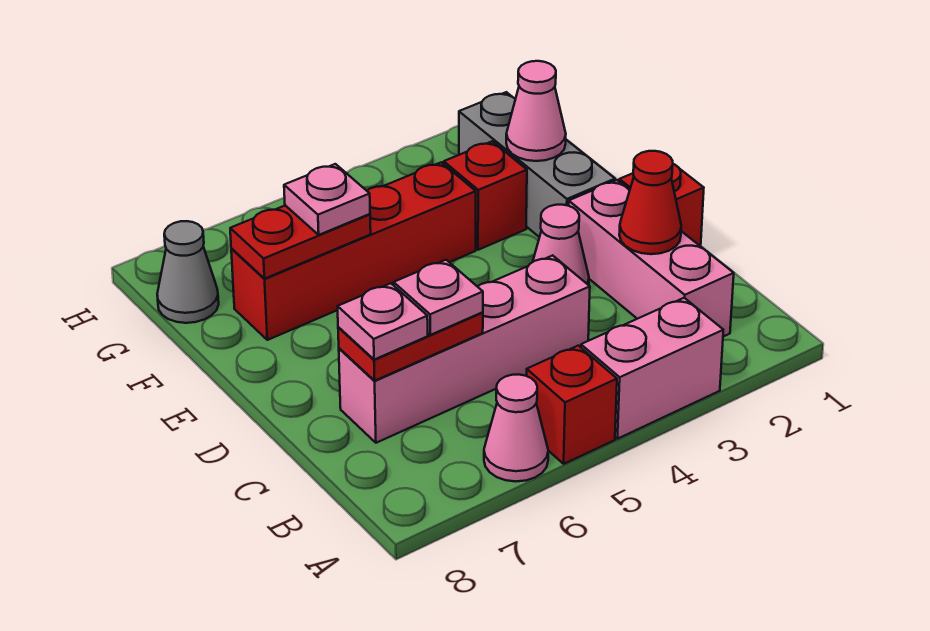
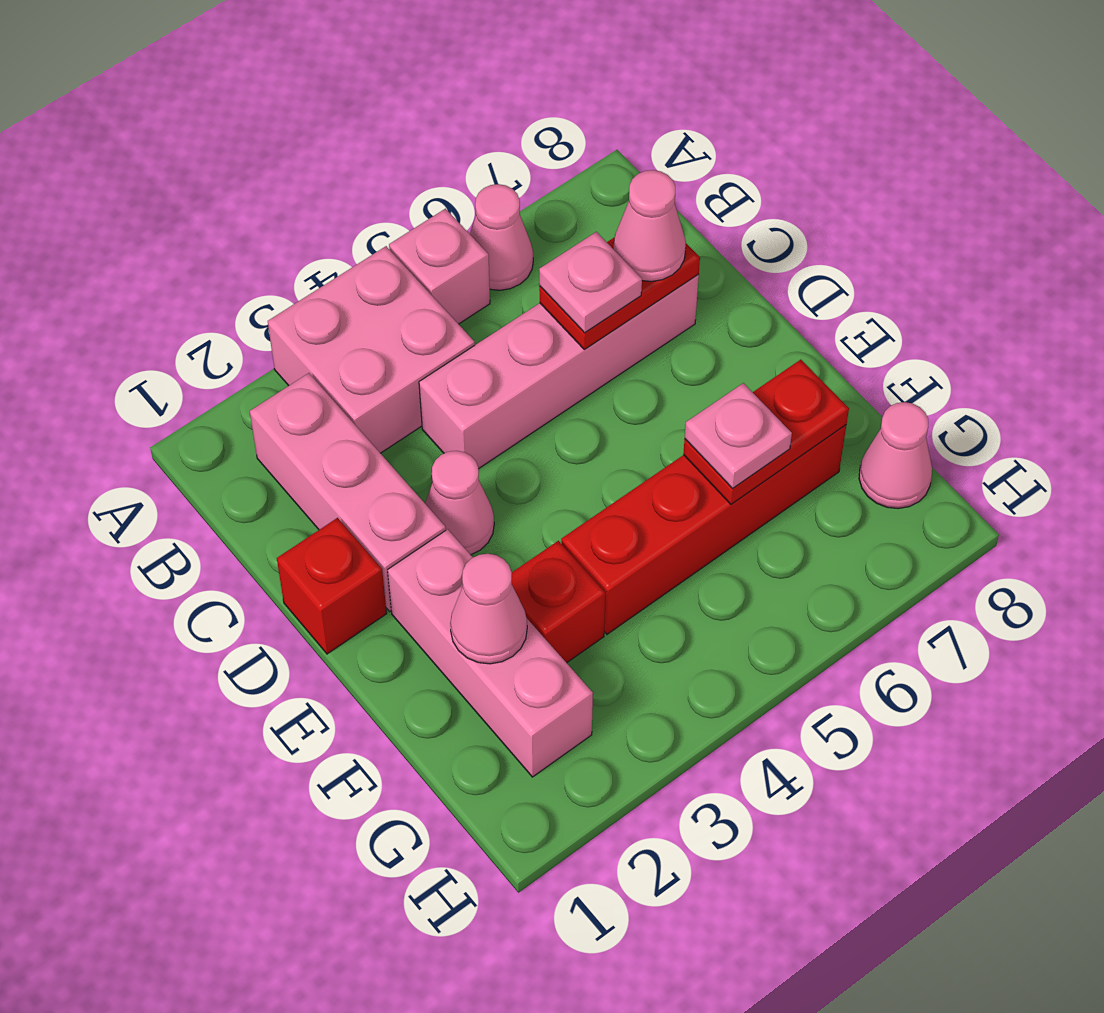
pink brick A3:A4 level 1 -> pink brick A3:B4 level 1
red brick A5 level 1 -> pink brick A5 level 1
red cone C2 level 2 -> none
pink plate C7 level 3 -> pink cone C7 level 3
grey brick E2:G2 level 1 -> pink brick E2:G2 level 1
grey cone G8 level 1 -> pink cone G8 level 1

